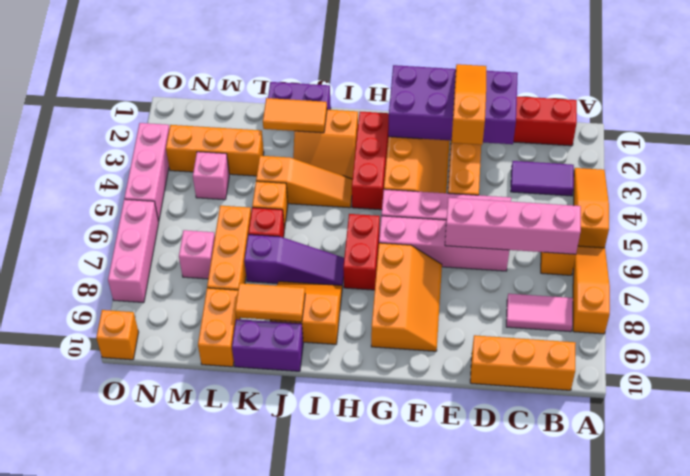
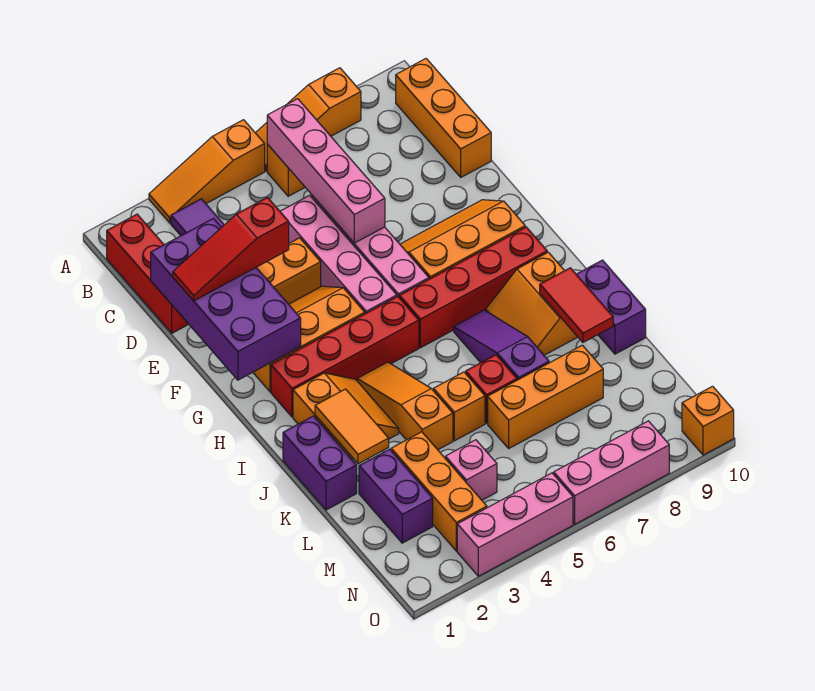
pink tile B8:C8 level 1 -> none
orange slope E1:E3 level 3 top 3 -> red slope E1:E3 level 3 top 3
red brick H2:H4 level 1 -> red brick H2:H5 level 1
red brick H6:H7 level 1 -> red brick H6:H9 level 1
orange tile J9:K9 level 2 -> red tile J9:K9 level 2
none -> purple brick L2:M2 level 1
orange brick L9:L10 level 1 -> none
pink brick M7 level 1 -> none

